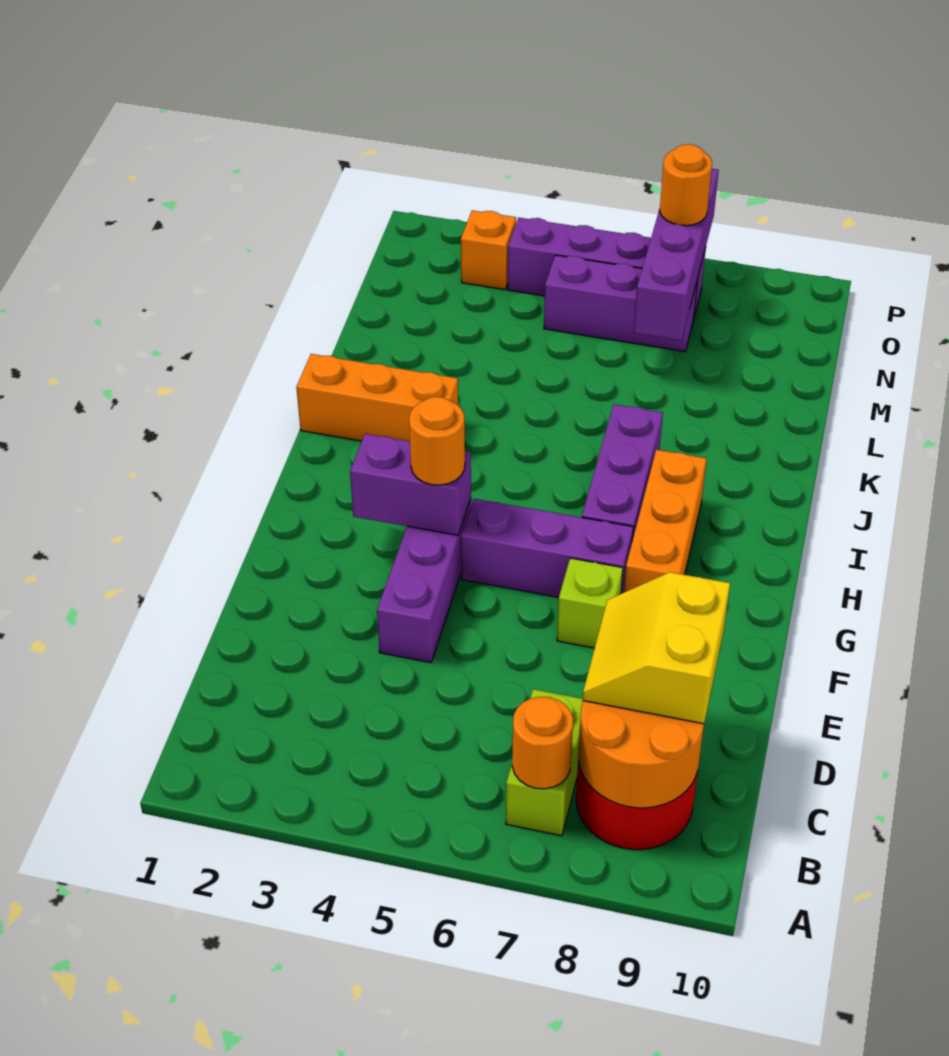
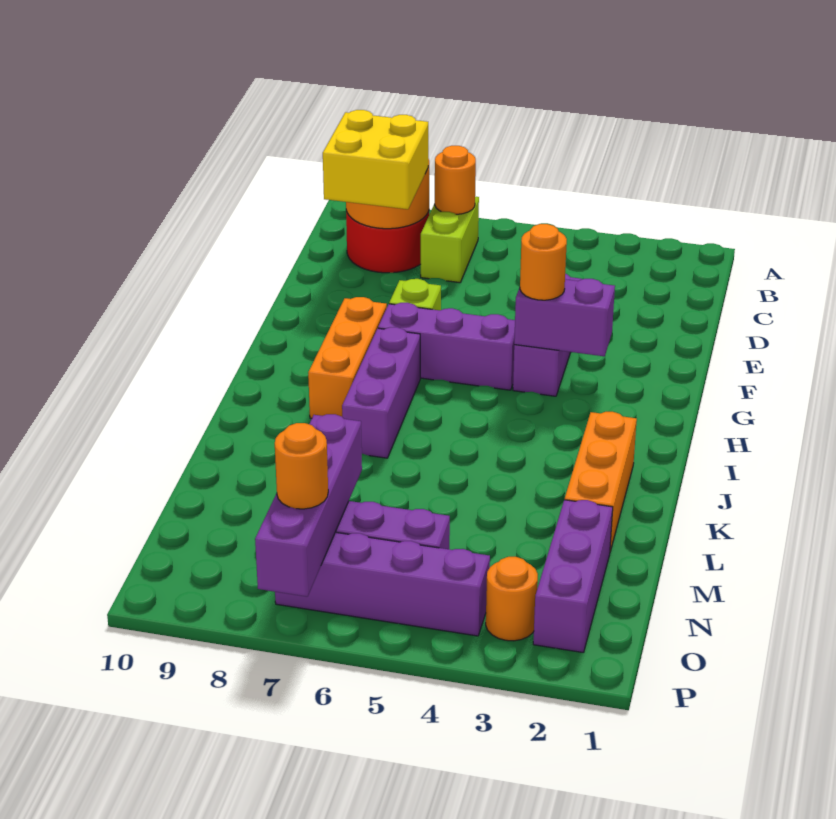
yellow slope C8:D9 level 3 top 9 -> yellow brick C8:D9 level 3
orange brick J1:J3 level 1 -> orange brick J2:L2 level 1
none -> purple brick M2:O2 level 1
orange brick O3 level 1 -> orange round brick O3 level 1

